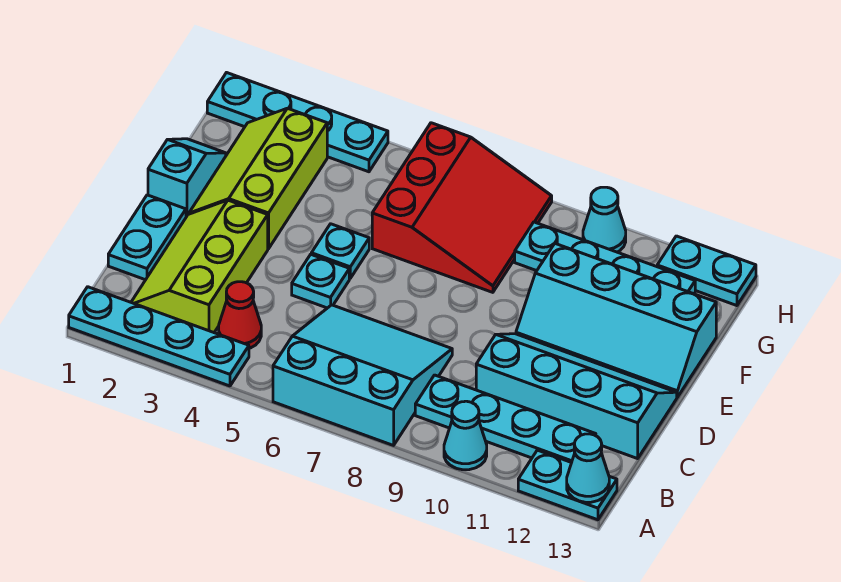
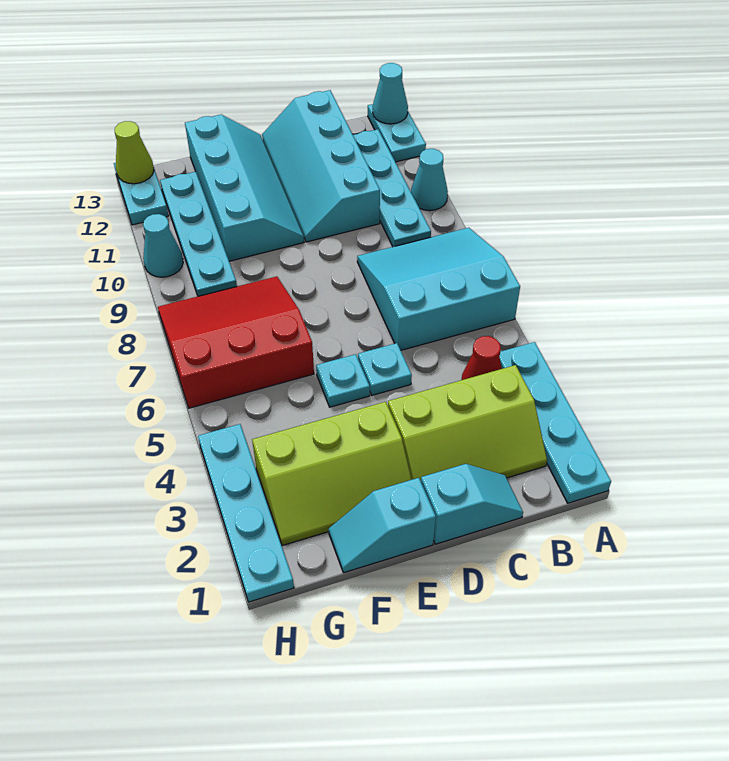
cyan slope A6:C8 level 1 top A -> cyan slope A6:C8 level 1 top 6
cyan plate C1:D1 level 1 -> cyan slope C1:D1 level 1 top D
none -> lime cone H13 level 2

